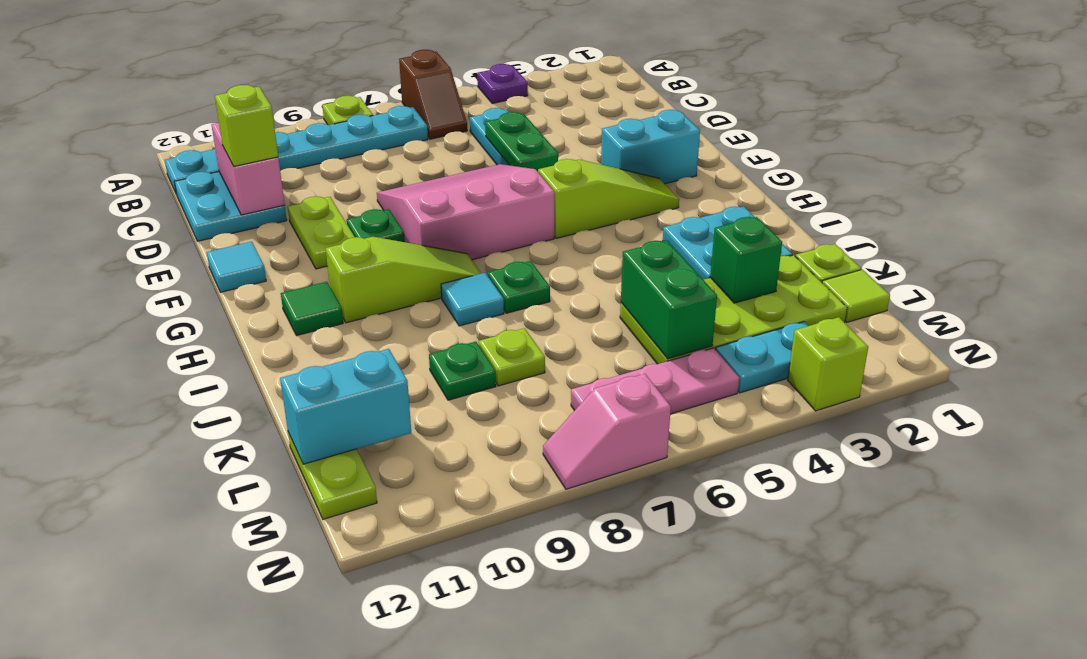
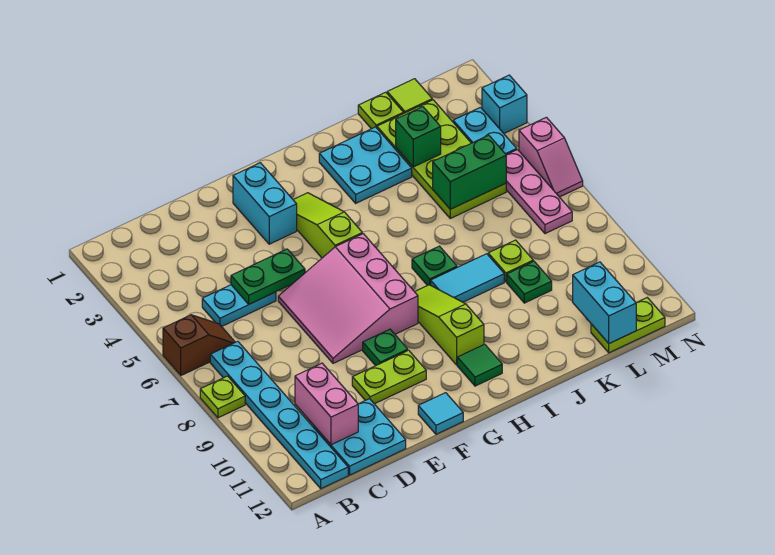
purple plate A4 level 1 -> none
pink brick C11:D11 level 2 -> pink brick C10:C11 level 2
lime brick D11 level 3 -> none
cyan tile I8 level 1 -> cyan tile I8:J8 level 1
lime brick N3 level 1 -> cyan brick N3 level 1
pink slope N7:N8 level 1 top 7 -> pink slope N5:N6 level 1 top 5

